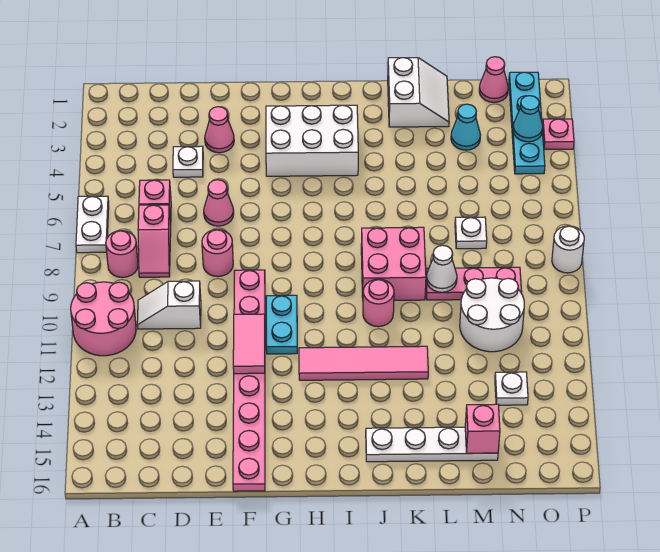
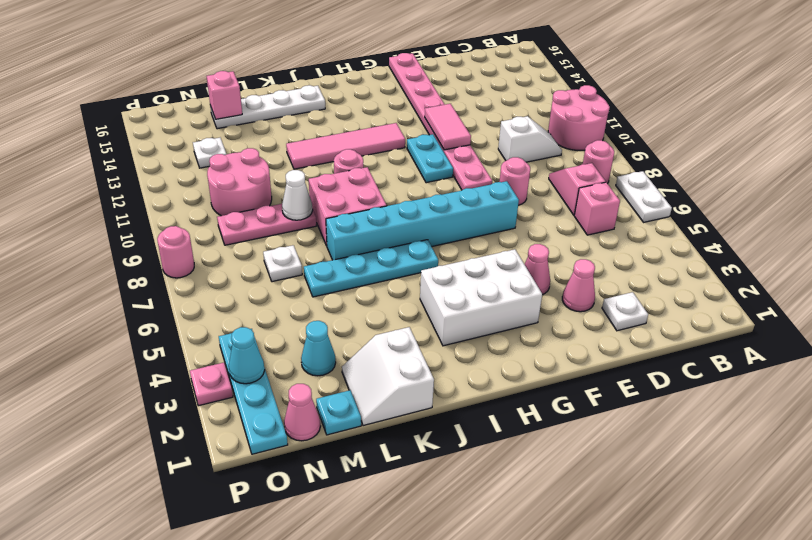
white plate D4 level 1 -> white plate D2 level 1
pink cone E6 level 1 -> pink cone F4 level 1
none -> cyan brick F7:K7 level 1
none -> cyan plate I6:L6 level 1
none -> cyan plate M1 level 1
white round brick M10:N11 level 1 -> pink round brick M10:N11 level 1
white round brick P8 level 1 -> pink round brick P8 level 1

